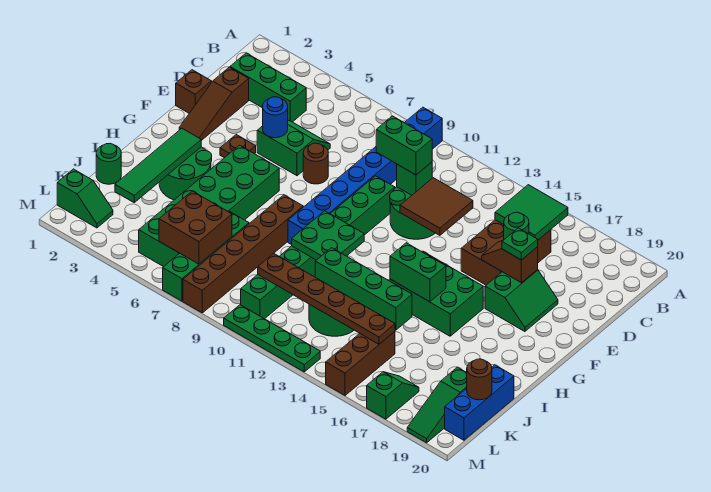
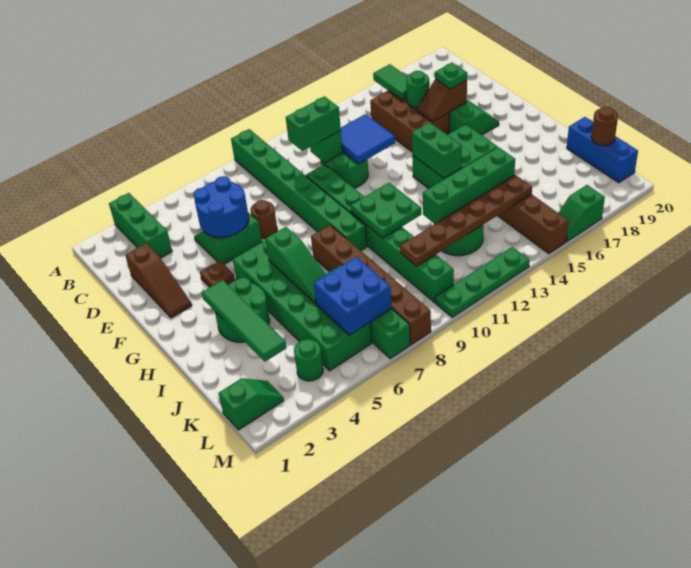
blue brick A9:H9 level 1 -> green brick A9:H9 level 1
green tile B15:C16 level 2 -> green tile B16:C16 level 2
green brick C2:C4 level 1 -> green brick A3:C3 level 1
brown tile D12:E13 level 2 -> blue tile D12:E13 level 2
brown brick E1 level 1 -> none
blue round brick E5 level 2 -> blue round brick D5:E6 level 2
green brick H14:H15 level 2 -> green brick G14:H14 level 2
green round brick J1 level 1 -> green round brick L4 level 1
brown brick K6:L7 level 2 -> blue brick K6:L7 level 2
green slope K19:M19 level 1 top K -> green slope H6:J6 level 2 top H
green slope L17:M17 level 1 top M -> green slope M16:M17 level 1 top 17

